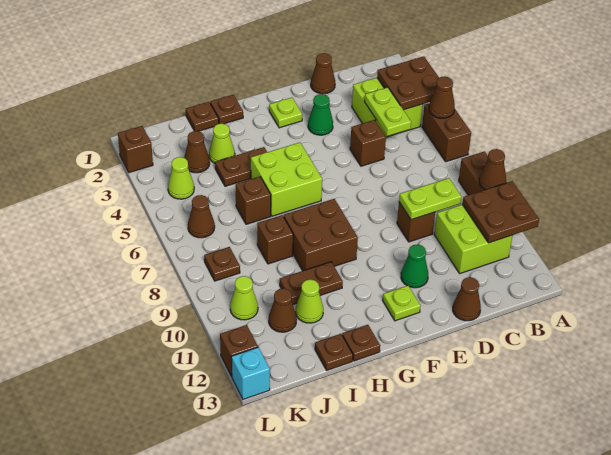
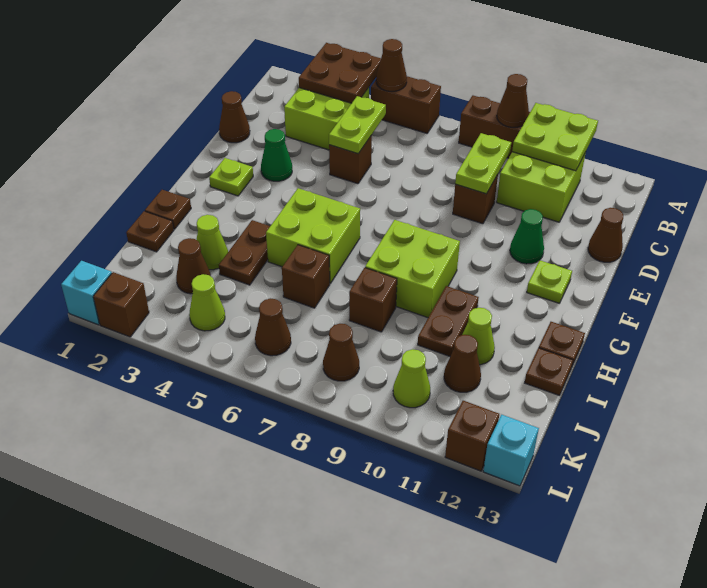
brown plate A10:B11 level 2 -> lime plate A10:B11 level 2
lime plate C4:C5 level 2 -> lime plate C5:D5 level 2
brown brick G8:H9 level 1 -> lime brick G8:H9 level 1
brown plate K8 level 1 -> brown cone K8 level 1
none -> cyan brick L1 level 1

